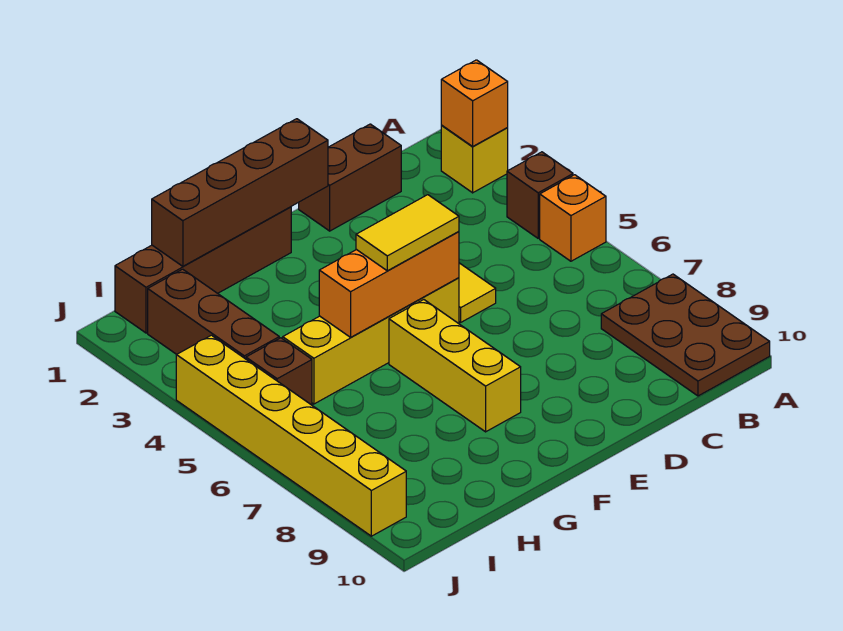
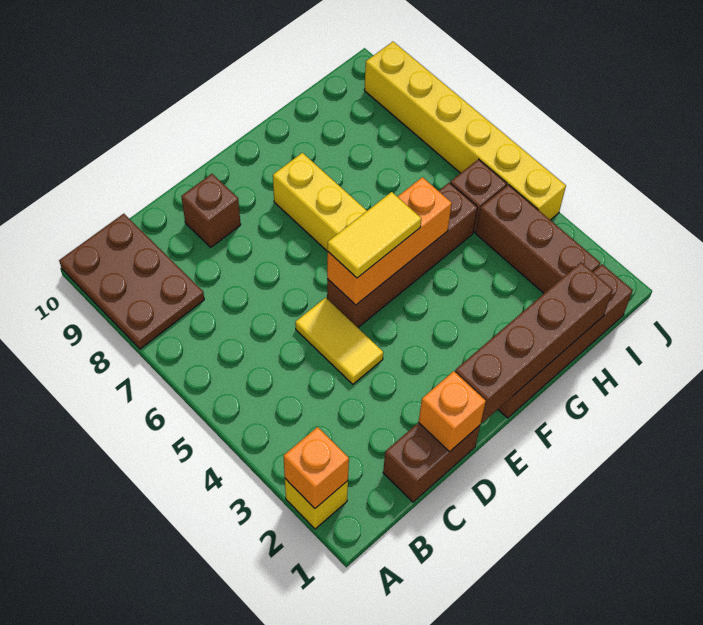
brown brick A4 level 1 -> brown brick D9 level 1
orange brick A5 level 1 -> orange brick D1 level 2
yellow brick E5:H5 level 1 -> brown brick E5:H5 level 1

